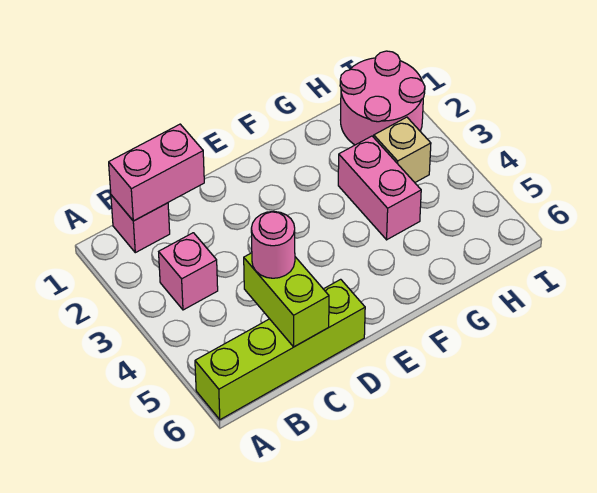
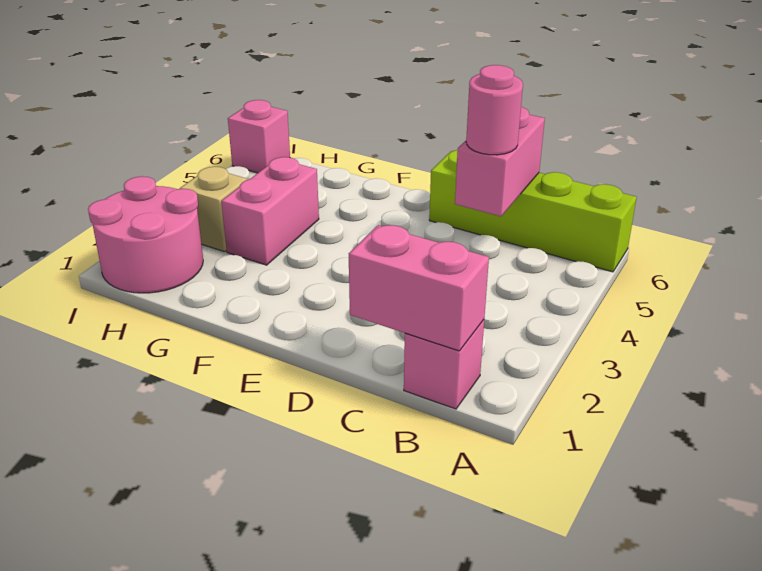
pink brick B3 level 1 -> pink brick I6 level 1
lime brick C5:C6 level 2 -> pink brick C5:C6 level 2

